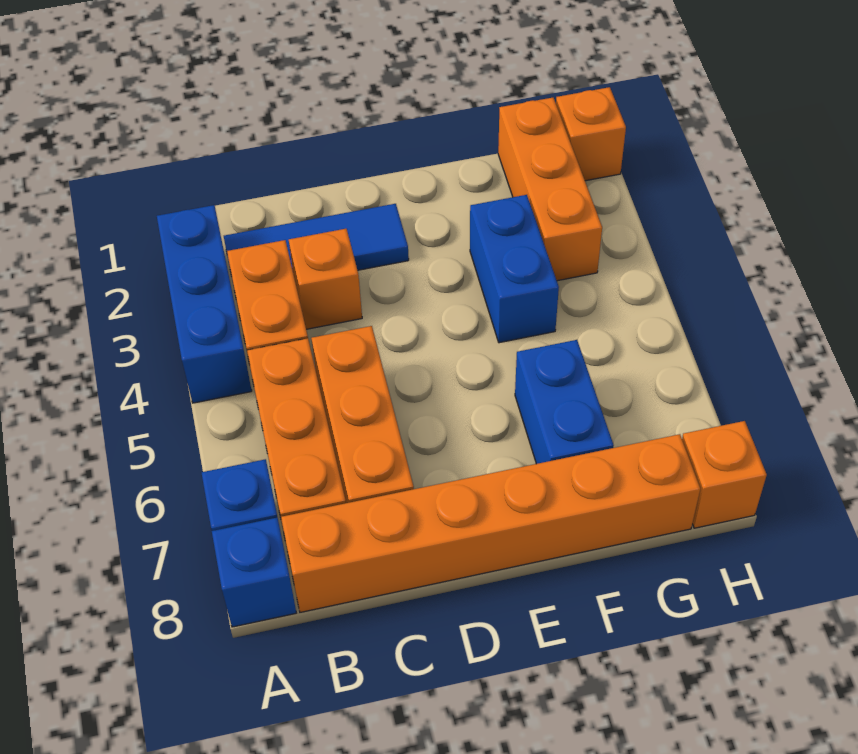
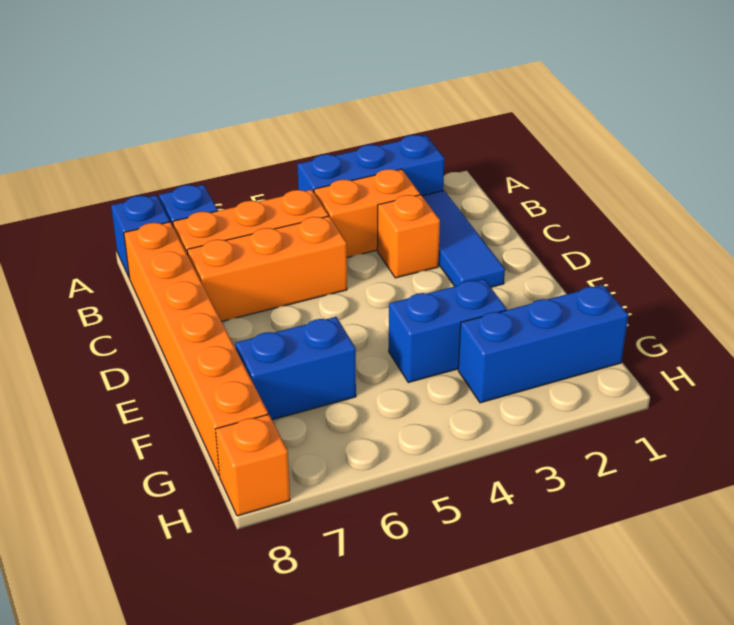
orange brick G1:G3 level 1 -> blue brick G1:G3 level 1
orange brick H1 level 1 -> none

